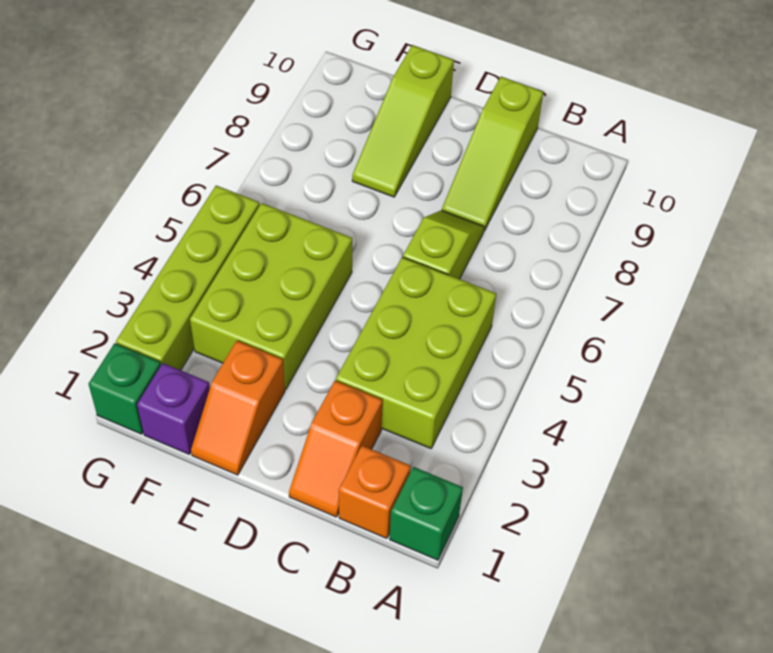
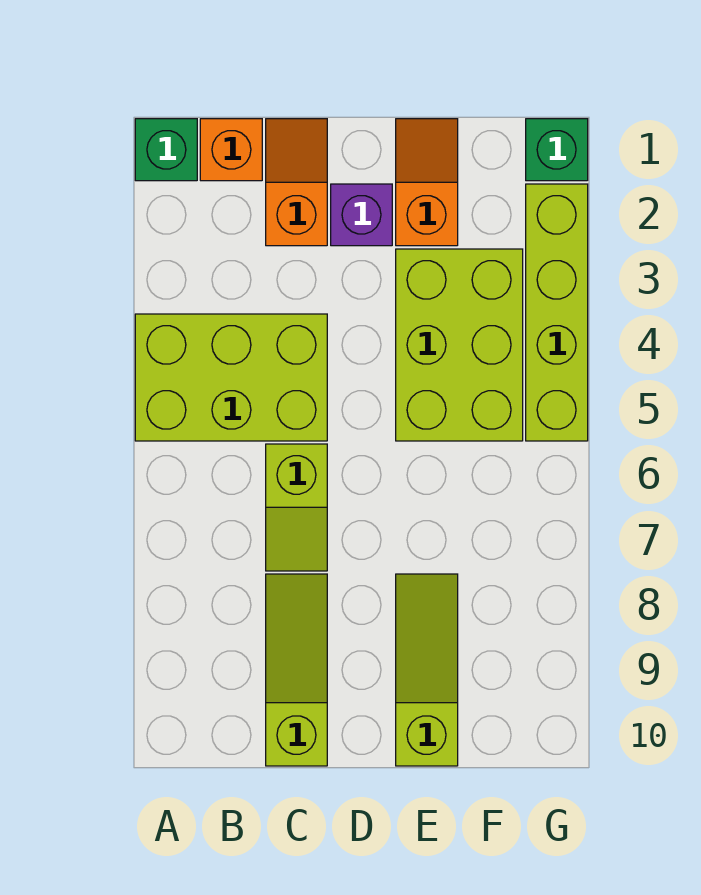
lime brick B3:C5 level 1 -> lime brick A4:C5 level 1
purple brick F1 level 1 -> purple brick D2 level 1

